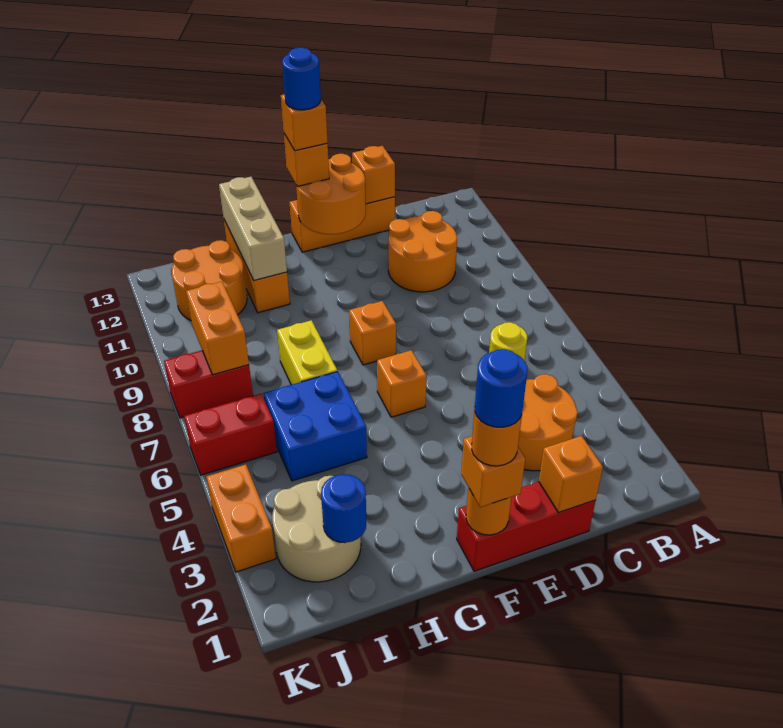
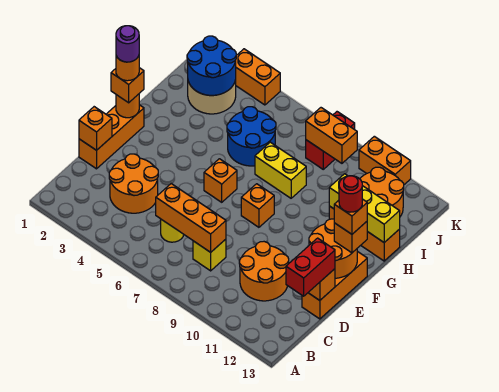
none -> orange brick C6:C8 level 2
none -> yellow brick C8 level 1
red brick D1:F1 level 1 -> orange brick D1:F1 level 1
blue round brick F1 level 5 -> purple round brick F1 level 5
blue round brick F13 level 5 -> red round brick F13 level 5
blue brick H5:I6 level 1 -> blue round brick H5:I6 level 1
tan brick H11:H13 level 2 -> yellow brick H11:H13 level 2
blue round brick I2 level 2 -> blue round brick I2:J3 level 2
red brick J6:K6 level 1 -> red brick C13:D13 level 3
none -> orange brick K10:K11 level 1

